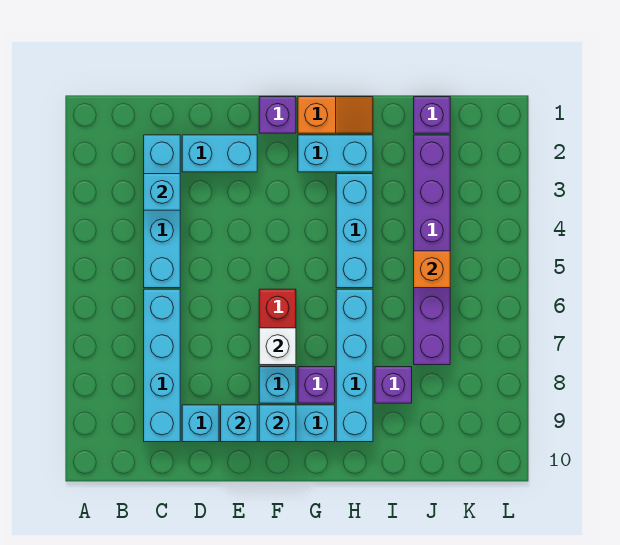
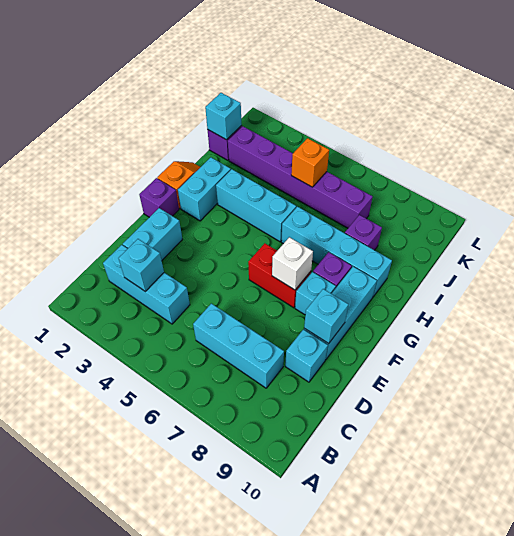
cyan brick C2:C5 level 1 -> cyan brick C2:C4 level 1
cyan brick C6:C9 level 1 -> cyan brick C6:C8 level 1
cyan brick F9 level 2 -> cyan brick J1 level 2

